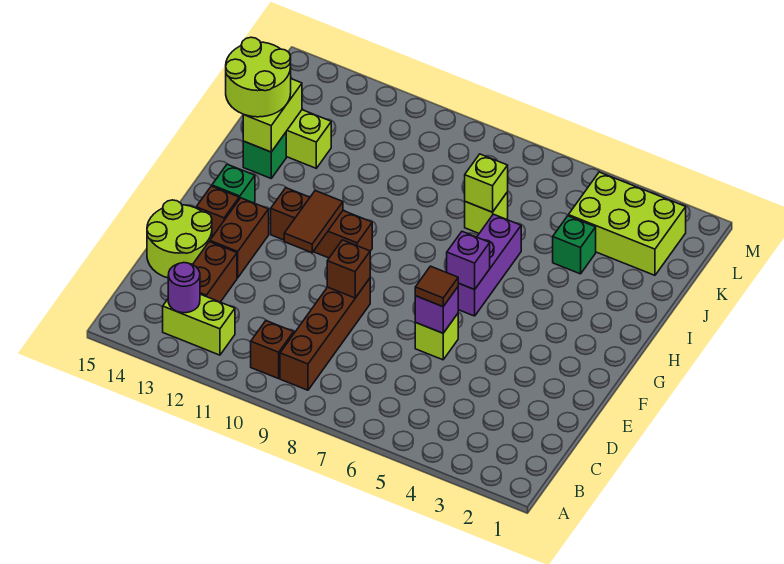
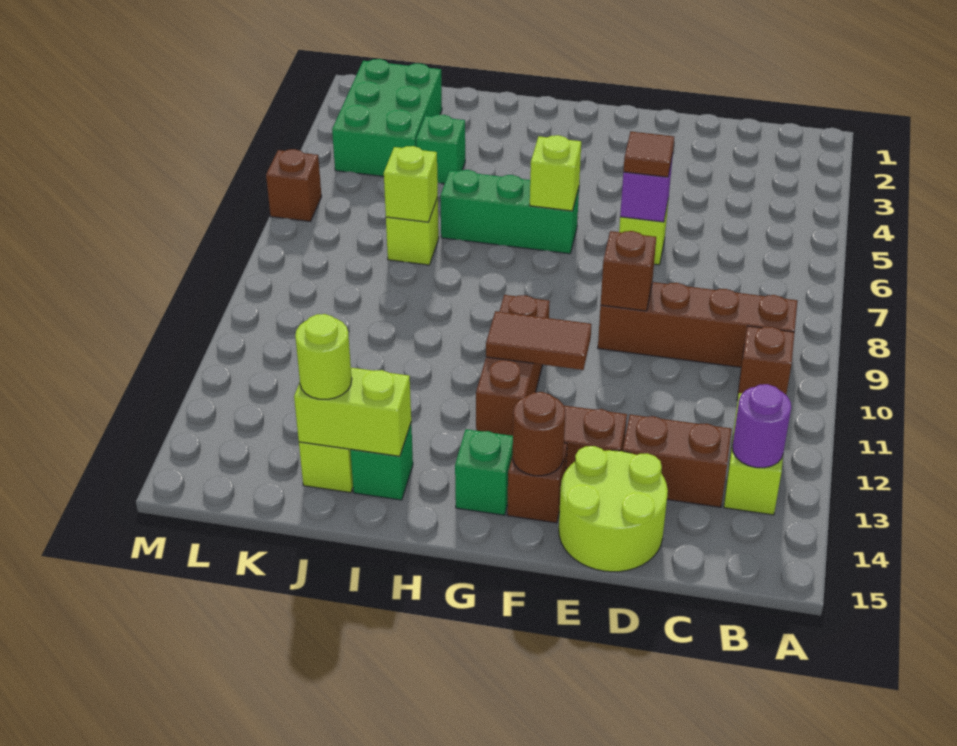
none -> brown round brick F14 level 2
purple brick G6:I6 level 1 -> green brick G6:I6 level 1
purple brick G6 level 2 -> lime brick G6 level 2
lime round brick I14:J15 level 3 -> lime round brick J14 level 3
lime brick K2:L4 level 1 -> green brick K2:L4 level 1
none -> brown brick M6 level 1

